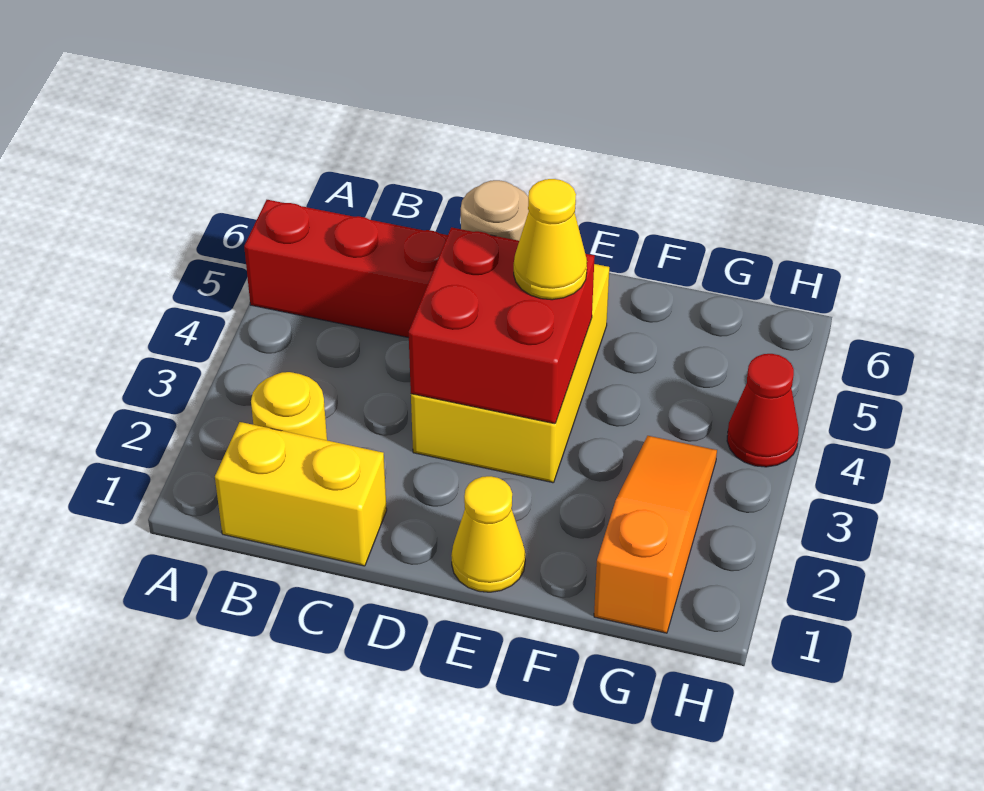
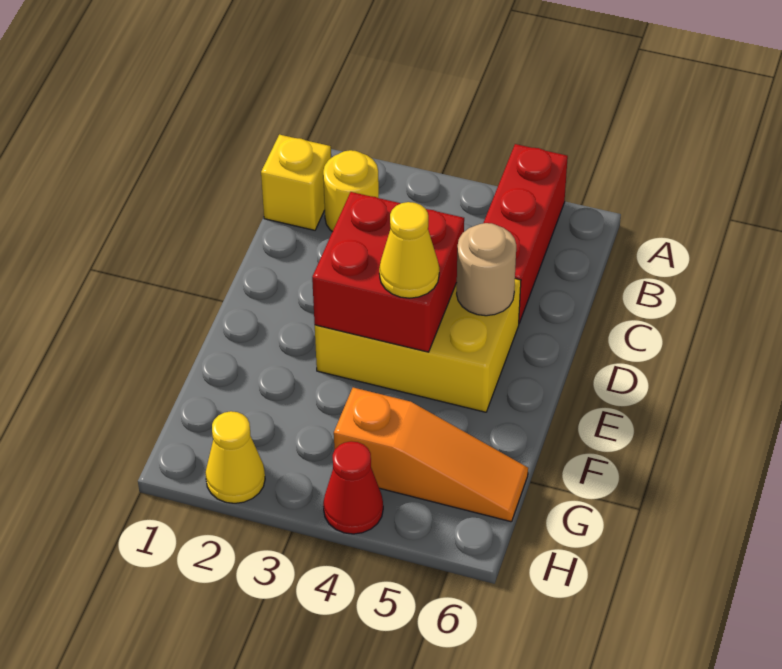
yellow brick B1:C1 level 1 -> yellow brick B1 level 1
yellow cone E1 level 1 -> yellow cone H2 level 1
orange slope G1:G3 level 1 top 1 -> orange slope G4:G6 level 1 top 4

